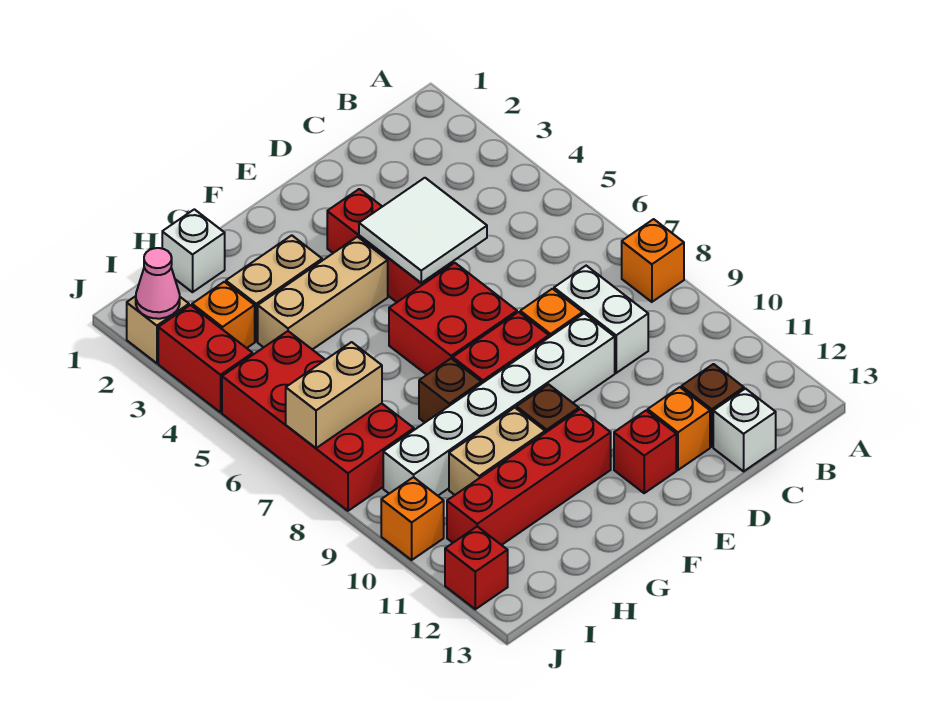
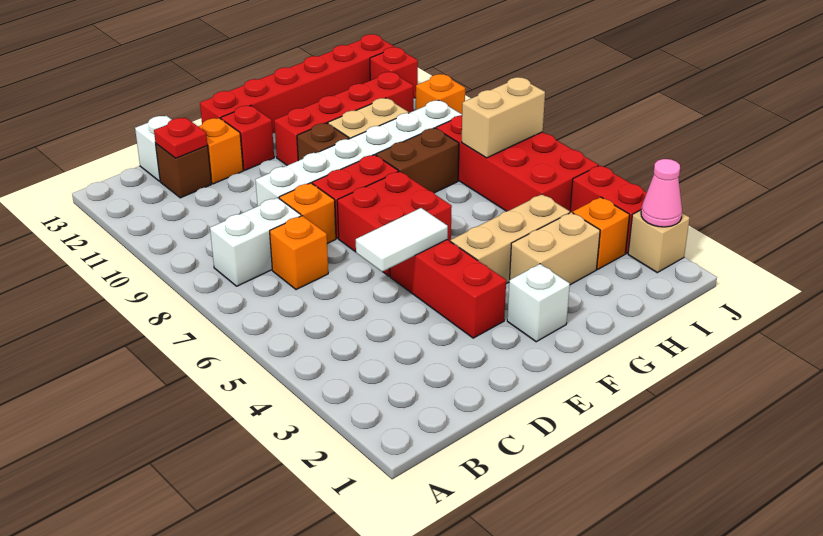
orange brick A8 level 1 -> orange brick C7 level 1
white brick C8:C9 level 1 -> white brick B8:C8 level 1
none -> red plate C12 level 2
white tile D4:E5 level 2 -> white tile D5:E5 level 2
none -> red brick E13:J13 level 1
brown brick G8 level 1 -> brown brick G8:H8 level 1
white brick H1 level 1 -> white brick F2 level 1

